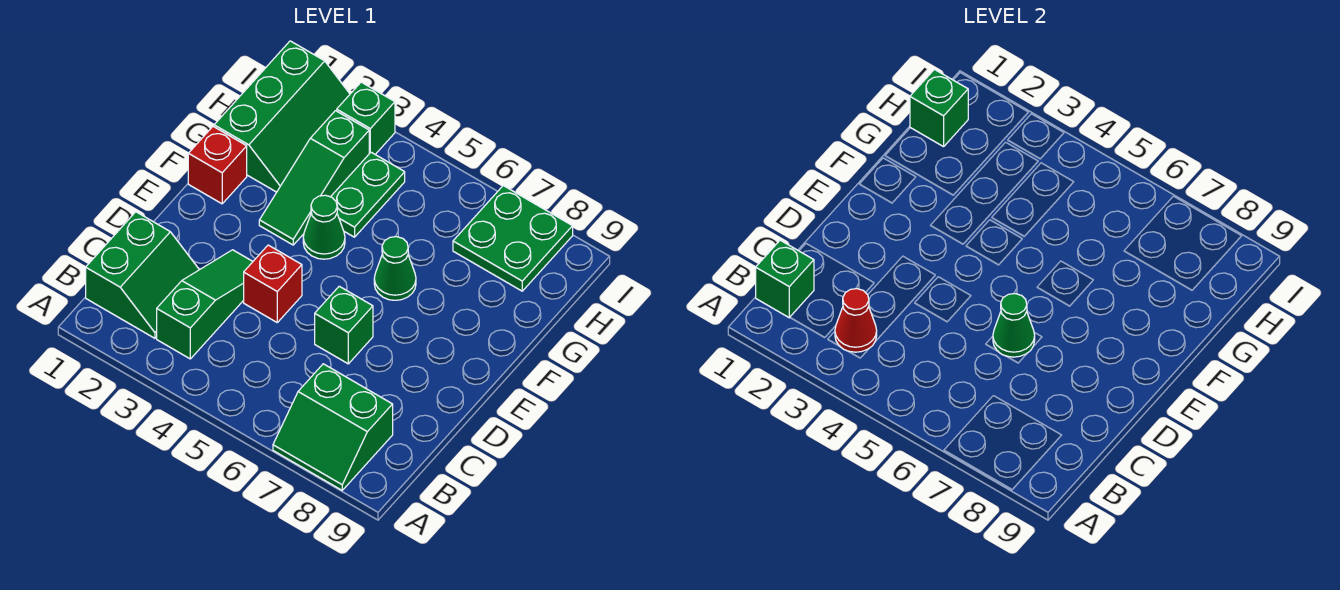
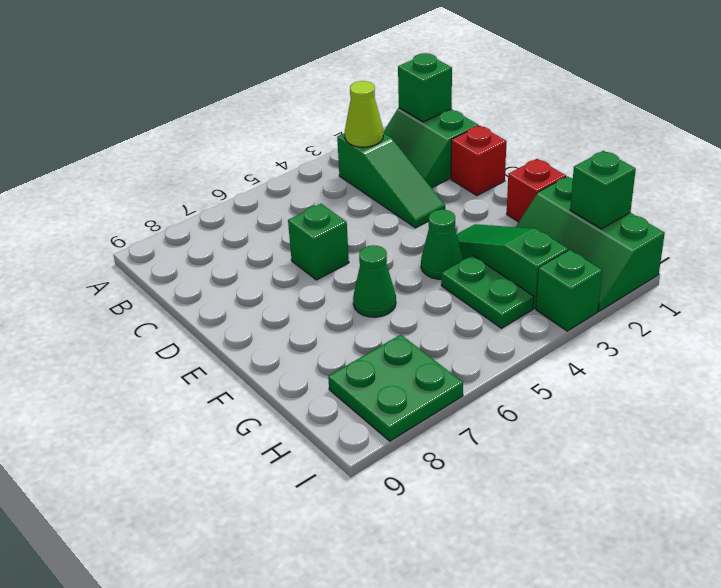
green slope A7:B8 level 1 top B -> none
red cone B3 level 2 -> lime cone B3 level 2
red brick D4 level 1 -> red brick D1 level 1
green cone D6 level 2 -> none

